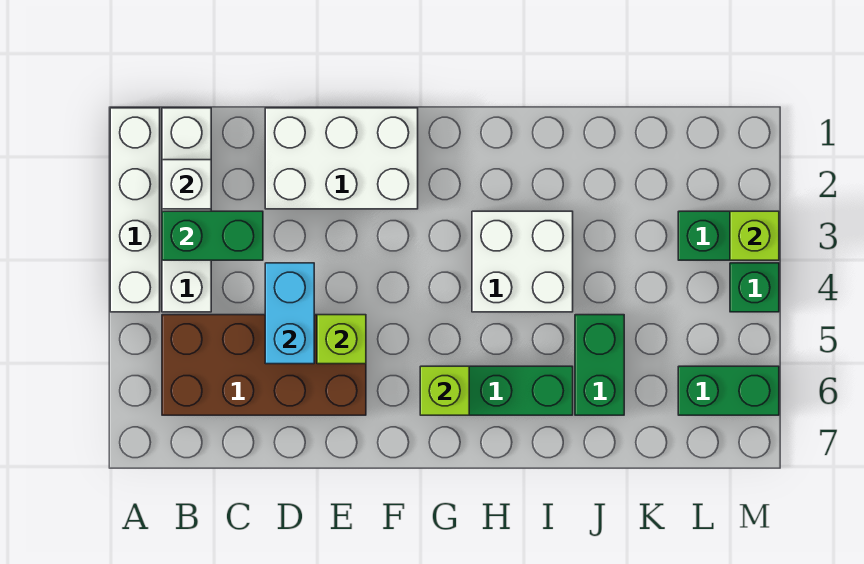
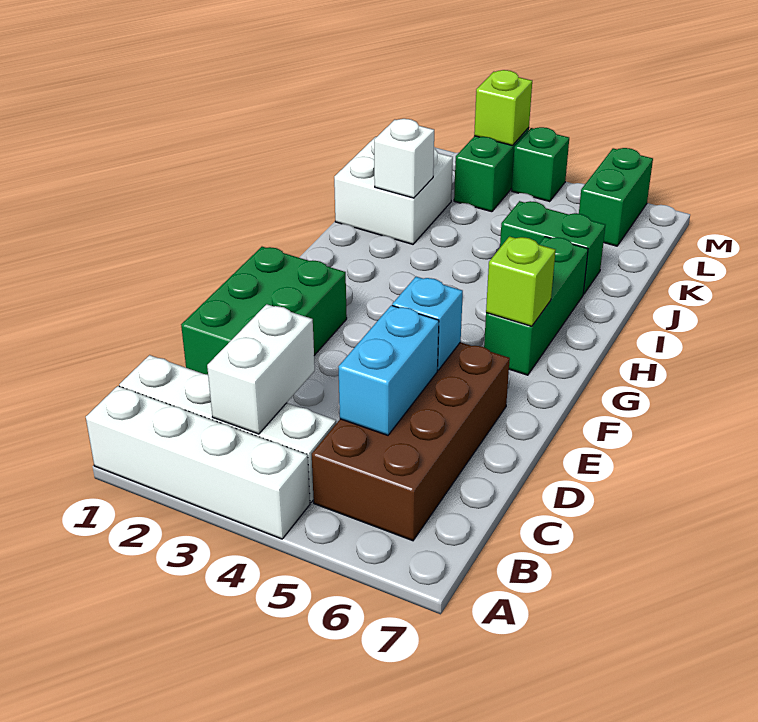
white brick B2 level 2 -> white brick J2 level 2
green brick B3:C3 level 2 -> white brick B3:C3 level 2
white brick D1:F2 level 1 -> green brick D1:F2 level 1
cyan brick D4:D5 level 2 -> cyan brick C5:D5 level 2
lime brick E5 level 2 -> cyan brick E5 level 2
white brick H3:I4 level 1 -> white brick J1:K2 level 1

